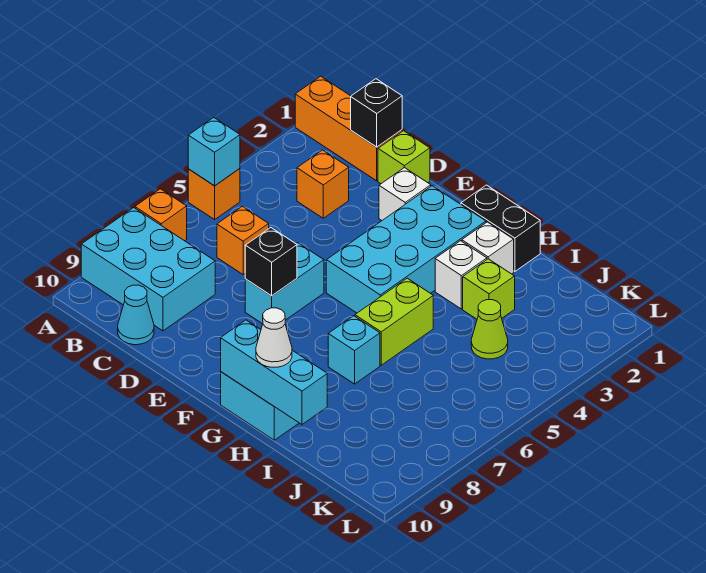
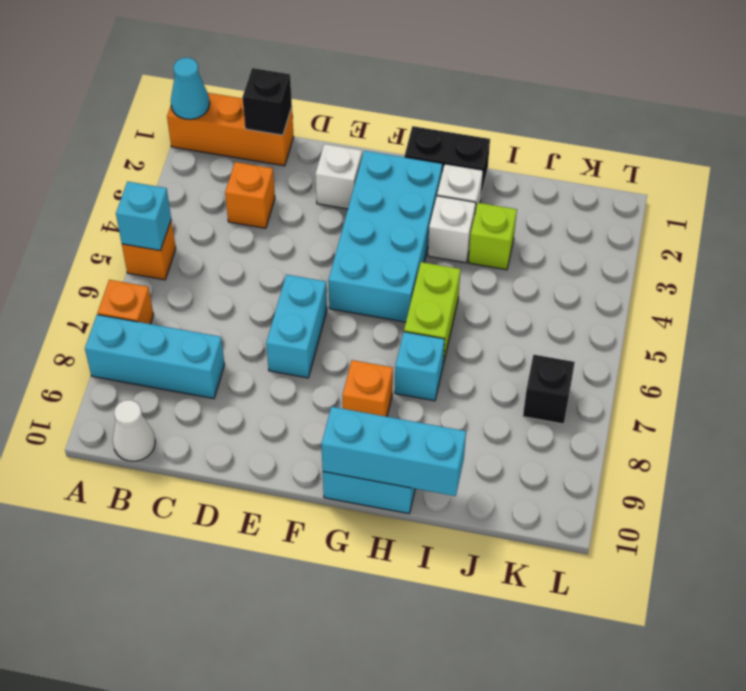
cyan brick A8:C9 level 1 -> cyan brick A8:C8 level 1
orange brick C6 level 1 -> orange brick G8 level 1
cyan cone C10 level 1 -> cyan cone A1 level 2
lime brick D1 level 1 -> none
black brick E7 level 2 -> black brick K7 level 1
white cone H10 level 3 -> white cone B10 level 1
lime cone J4 level 1 -> none

